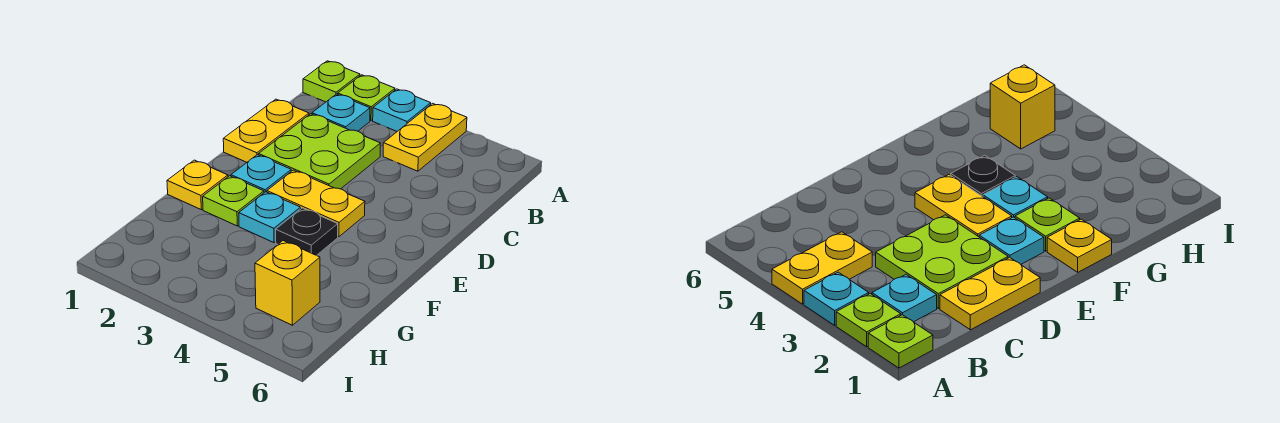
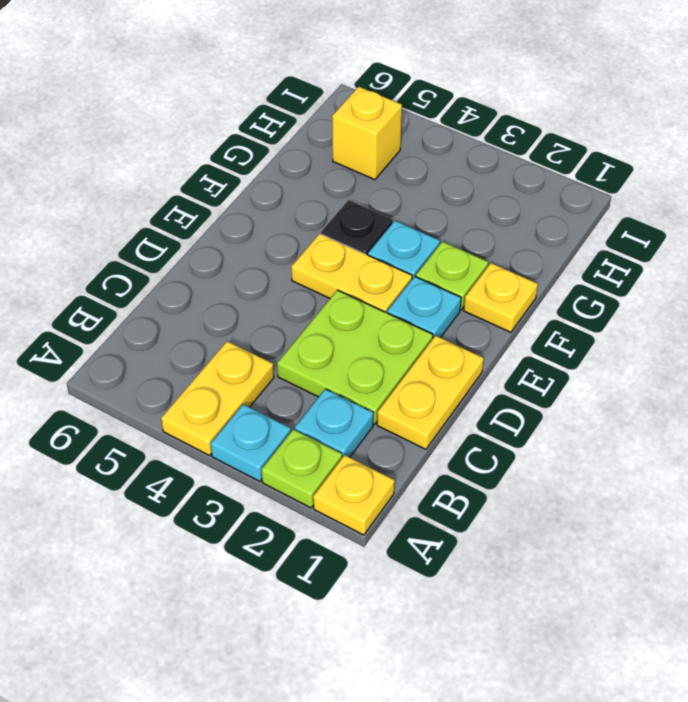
lime plate A1 level 1 -> yellow plate A1 level 1

